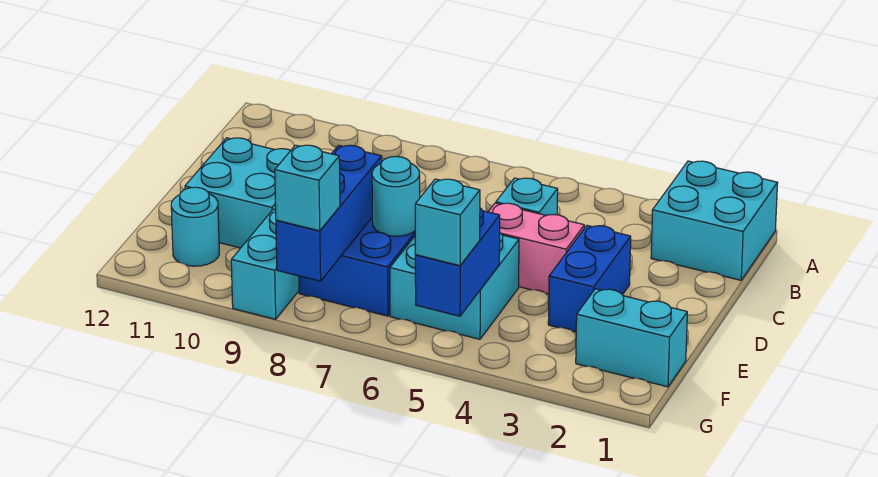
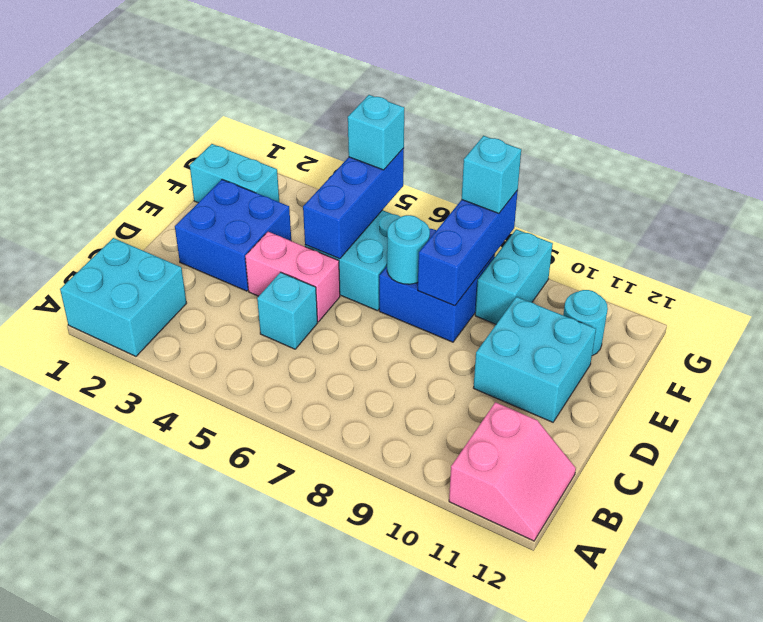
none -> pink slope A11:B12 level 1 top 11
blue brick D3:E3 level 1 -> blue brick D2:E3 level 1
blue brick F5:G5 level 2 -> blue brick E5:G5 level 2

